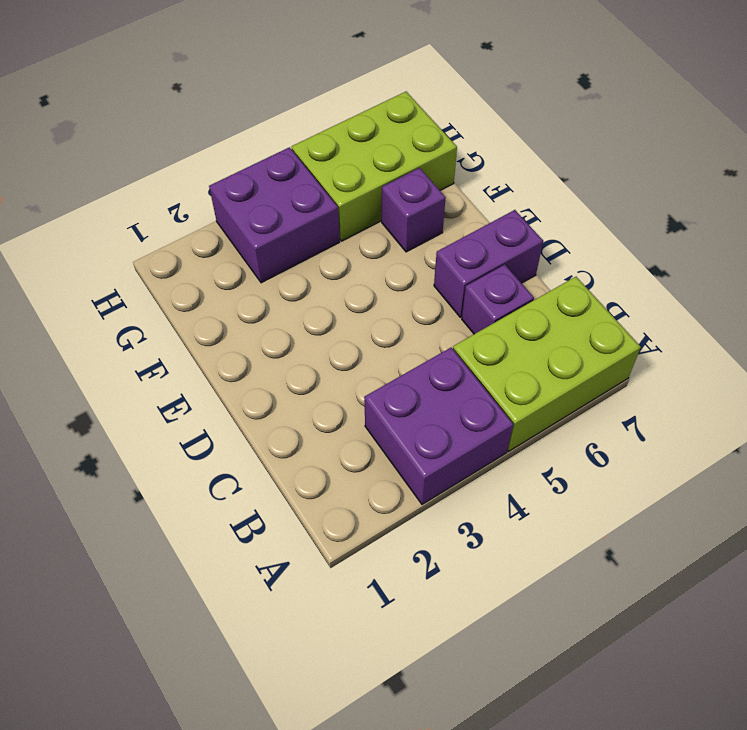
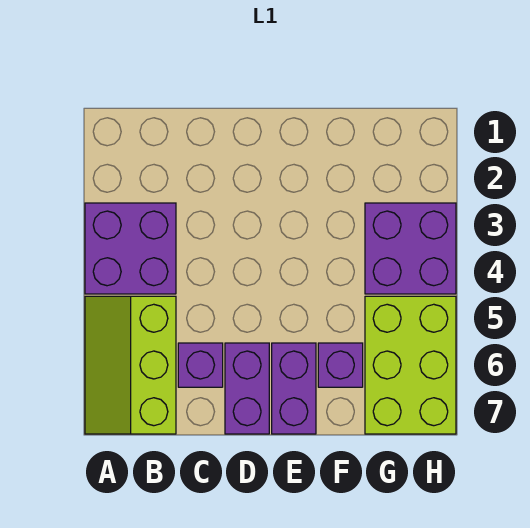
lime brick A5:B7 level 1 -> lime slope A5:B7 level 1 top B
none -> purple brick E6:E7 level 1

